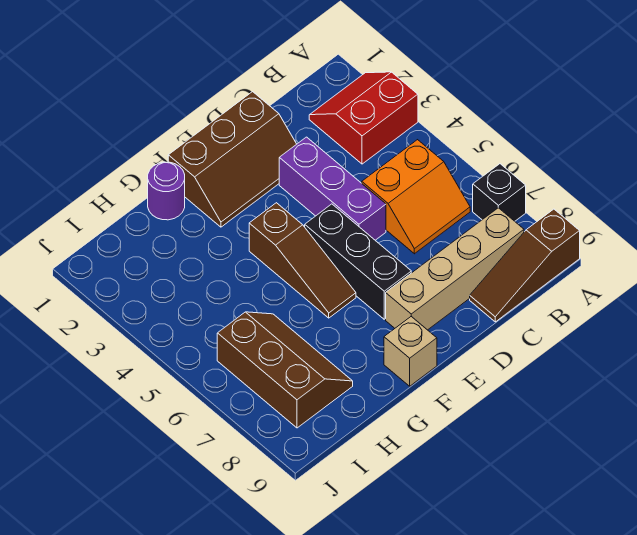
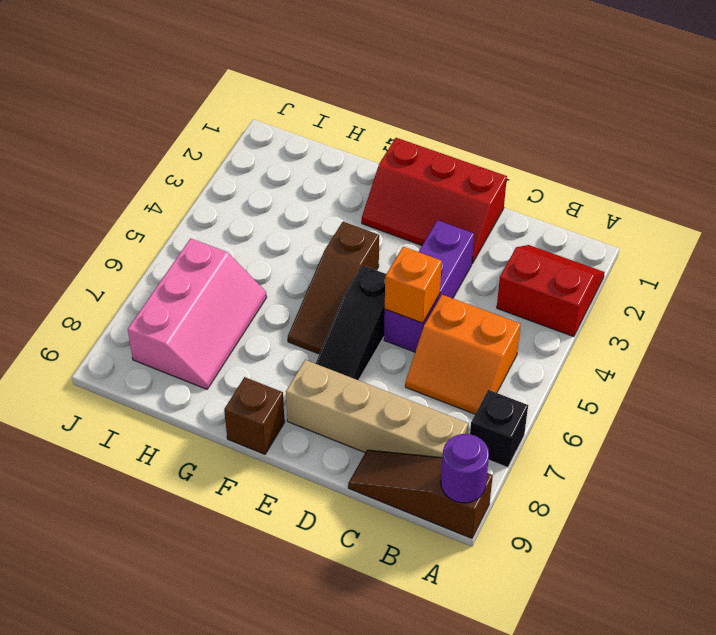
brown slope D1:F2 level 1 top 1 -> red slope D1:F2 level 1 top 1
none -> orange brick D5 level 2
black brick E5:E7 level 1 -> black slope E5:E7 level 1 top 5
tan brick F9 level 1 -> brown brick F9 level 1
purple round brick G1 level 1 -> purple round brick A9 level 2
brown slope H6:I8 level 1 top I -> pink slope H6:I8 level 1 top I

